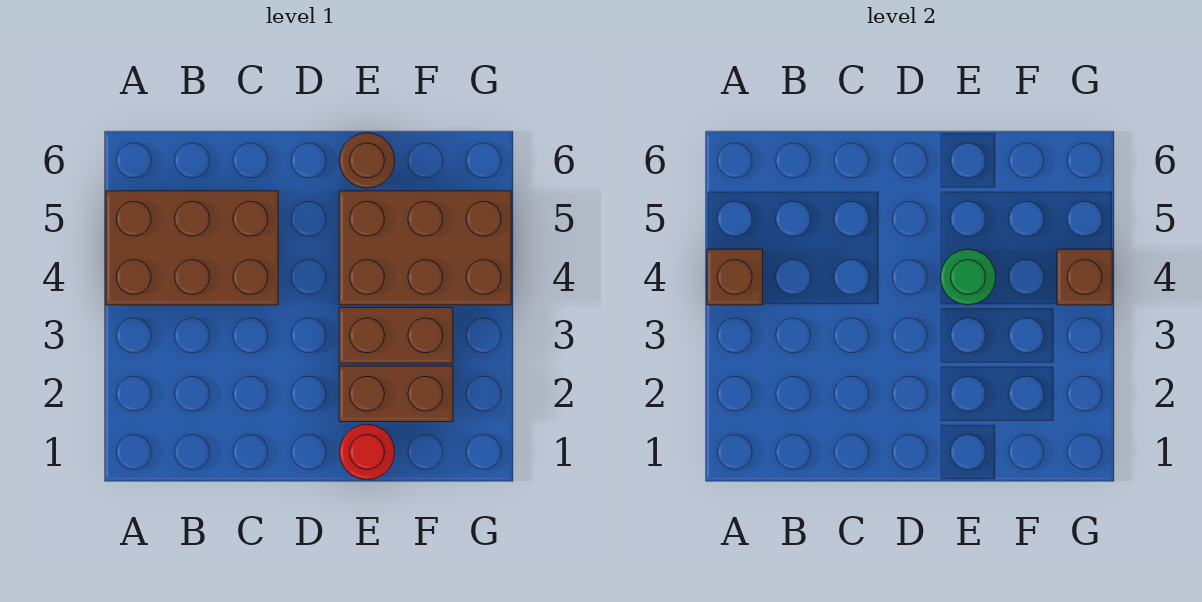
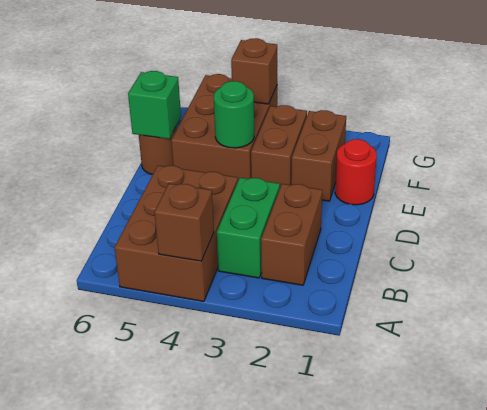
none -> brown brick B2:C2 level 1
none -> green brick B3:C3 level 1
none -> green brick E6 level 2

